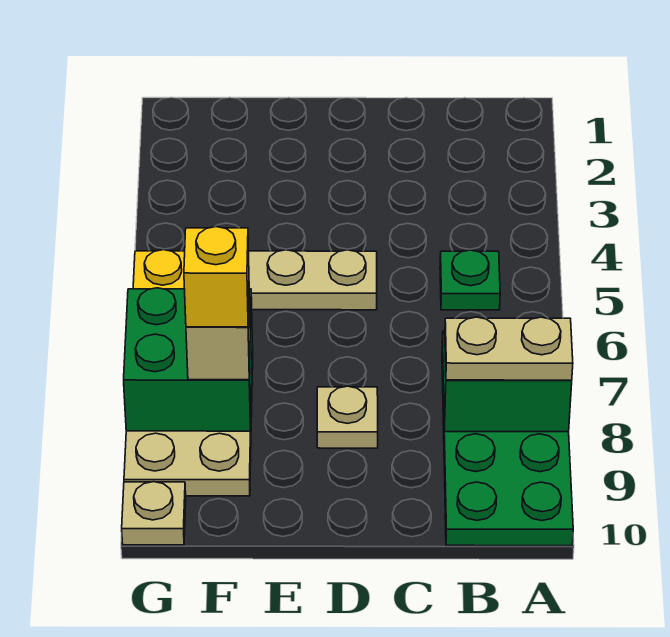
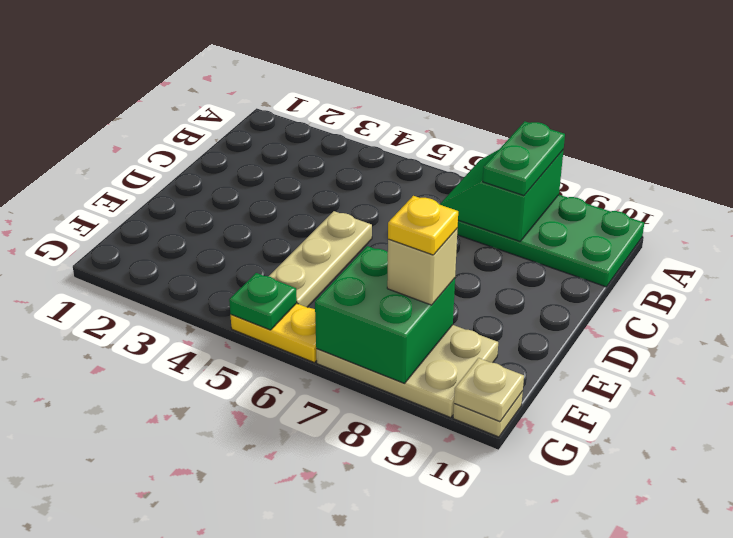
tan plate A8:B8 level 3 -> green plate A8:B8 level 3
green plate B5 level 1 -> green plate G5 level 2
tan plate D8 level 1 -> tan plate G10 level 2
yellow brick F8 level 4 -> yellow plate F8 level 4

